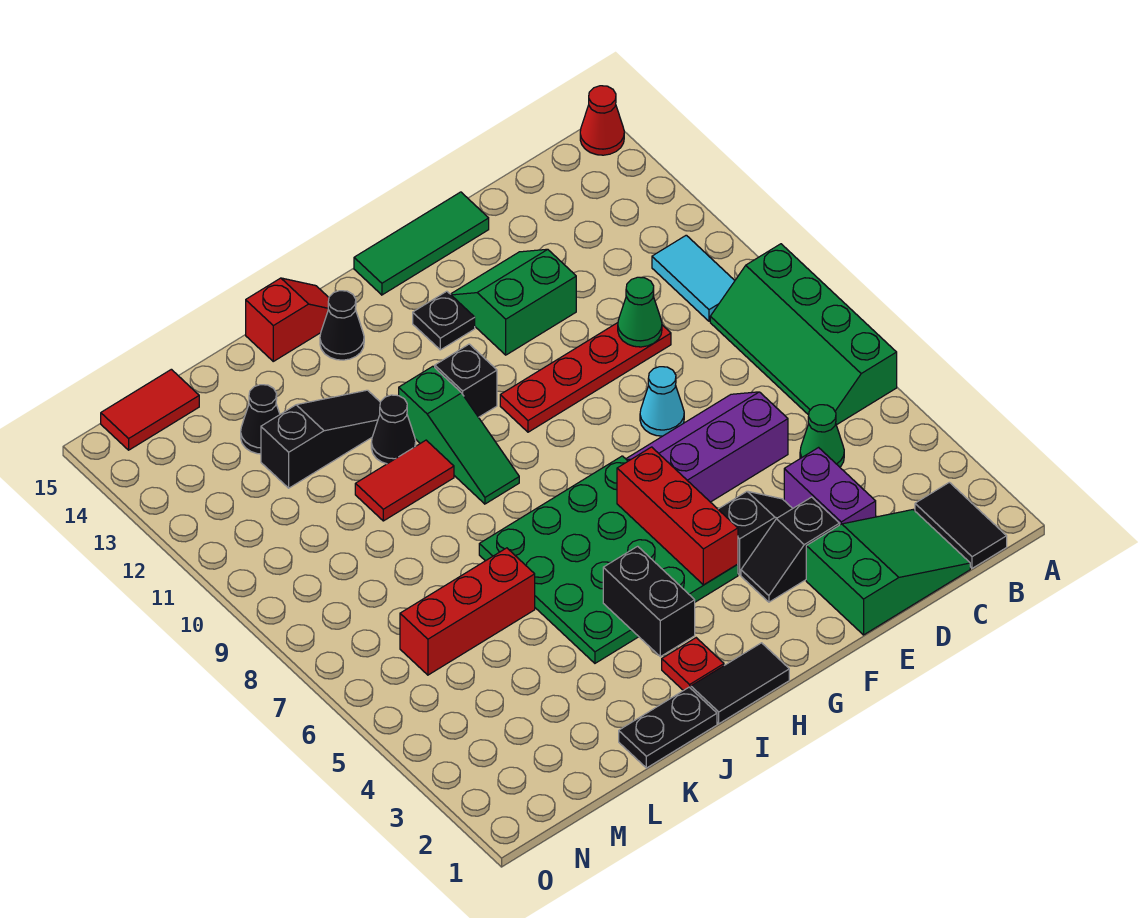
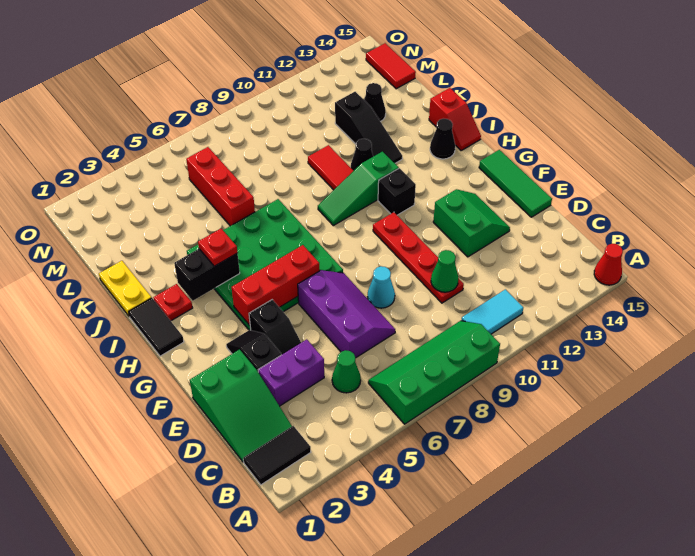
black plate G13 level 1 -> none
none -> red plate I4 level 3
black plate J1:K1 level 1 -> yellow plate J1:K1 level 1

